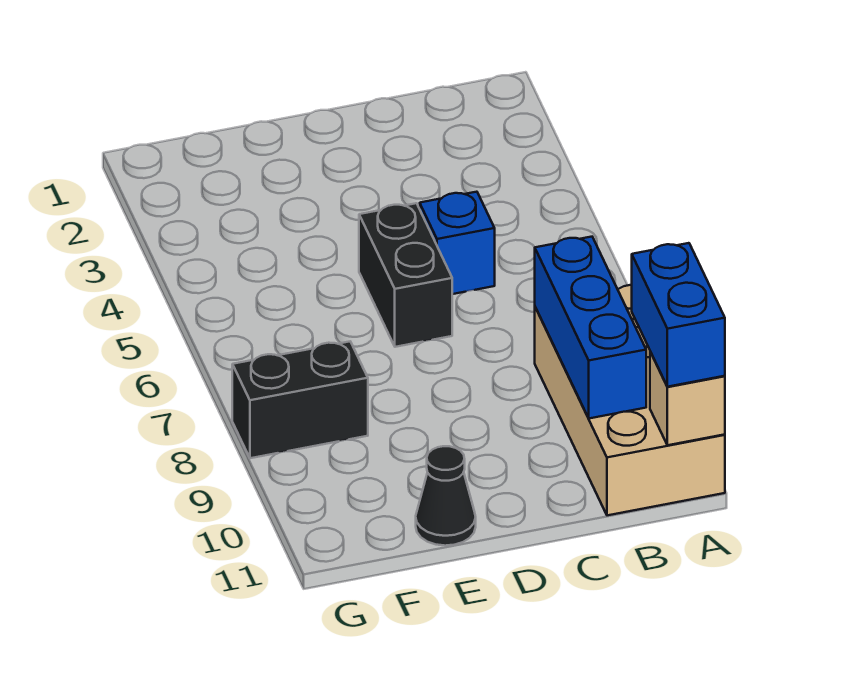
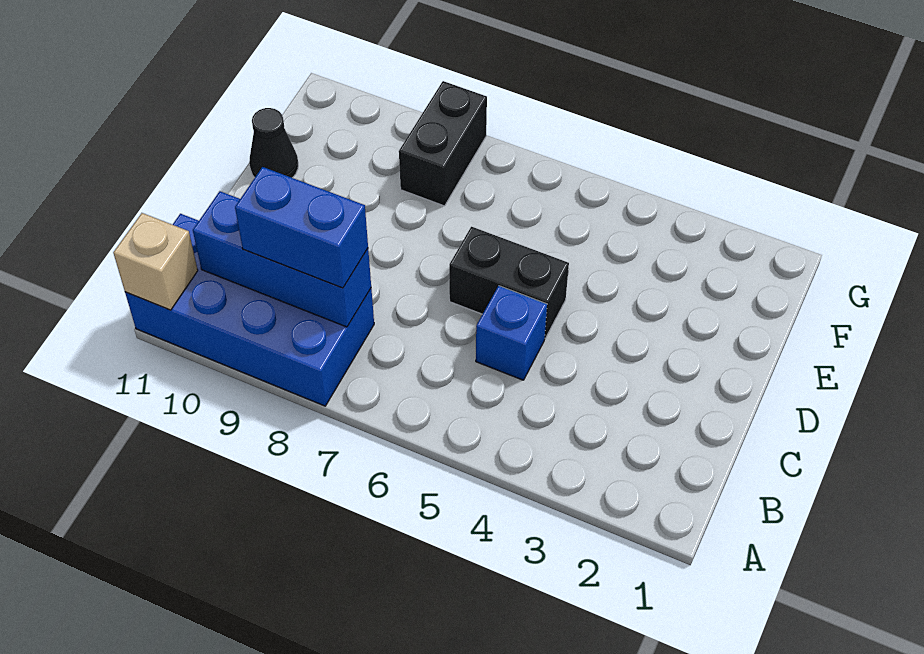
tan brick A8:B11 level 1 -> blue brick A8:B11 level 1
blue brick A10:A11 level 3 -> blue brick B8:B9 level 3

